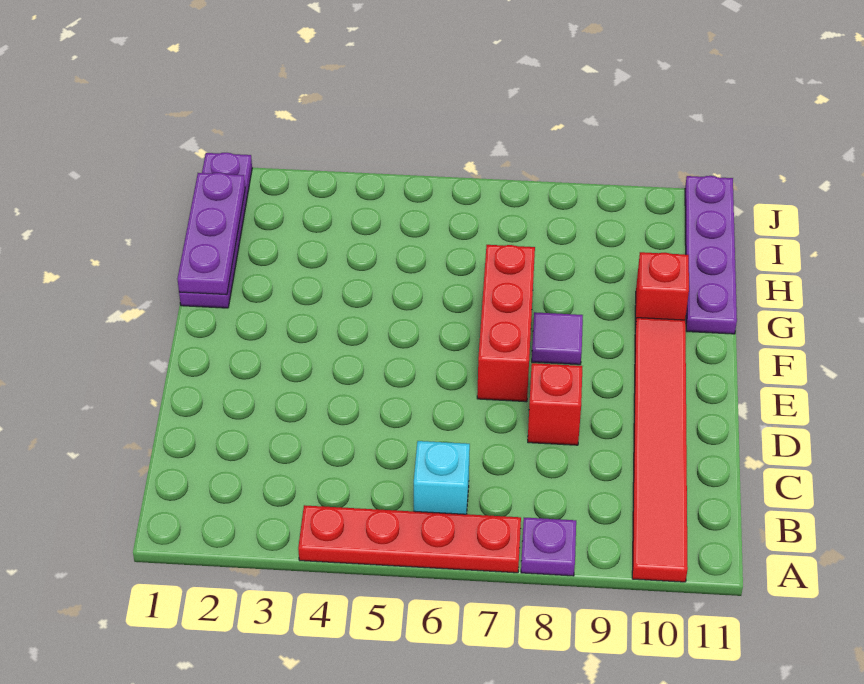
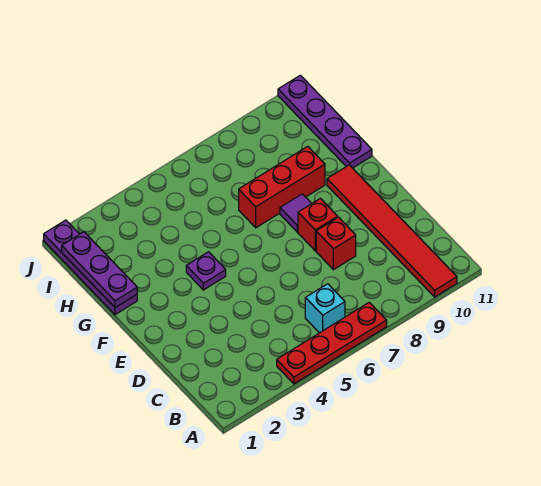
purple plate A8 level 1 -> purple plate F4 level 1
red brick E7:G7 level 1 -> red brick G7:G9 level 1
red brick G10 level 1 -> red brick E8 level 1

